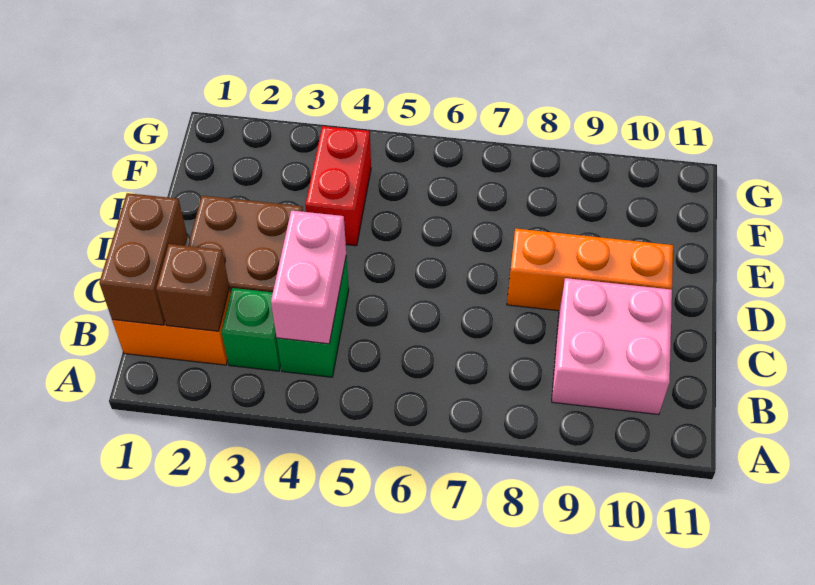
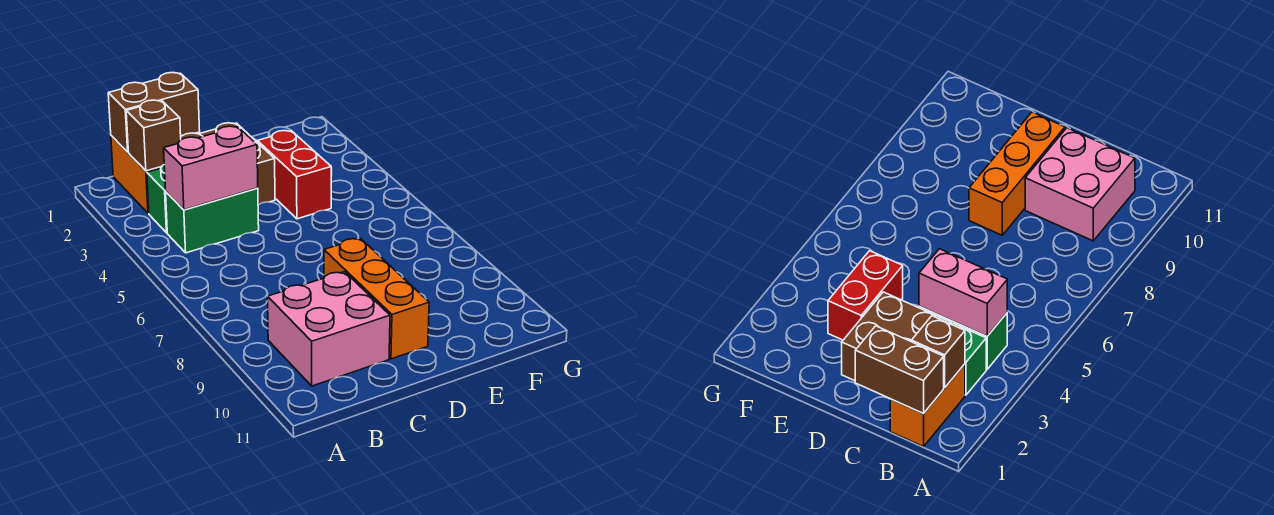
red brick E4:F4 level 1 -> red brick E3:E4 level 1

